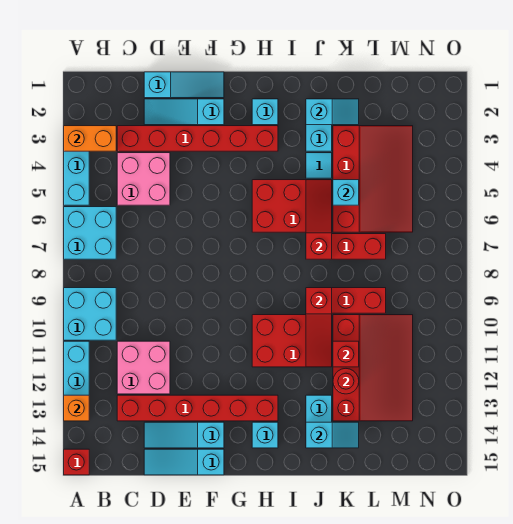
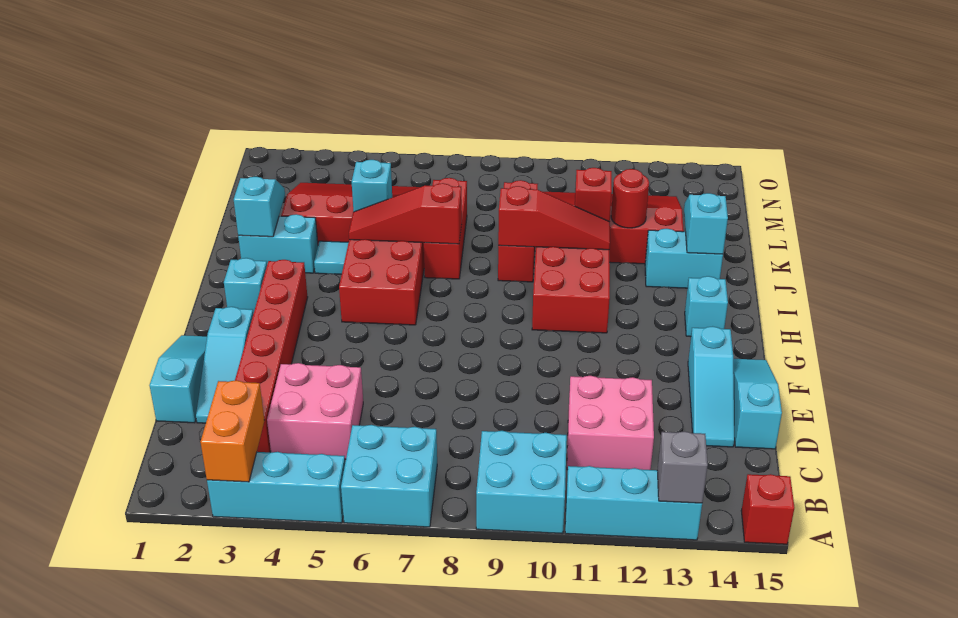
orange brick A13 level 2 -> grey brick A13 level 2
red brick C13:H13 level 1 -> none
cyan slope D15:F15 level 1 top F -> cyan slope D15:F15 level 1 top D

